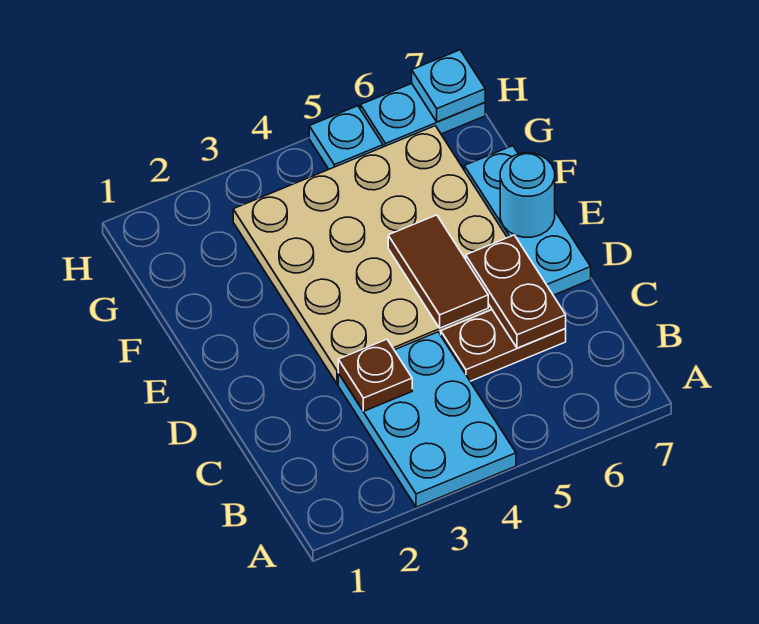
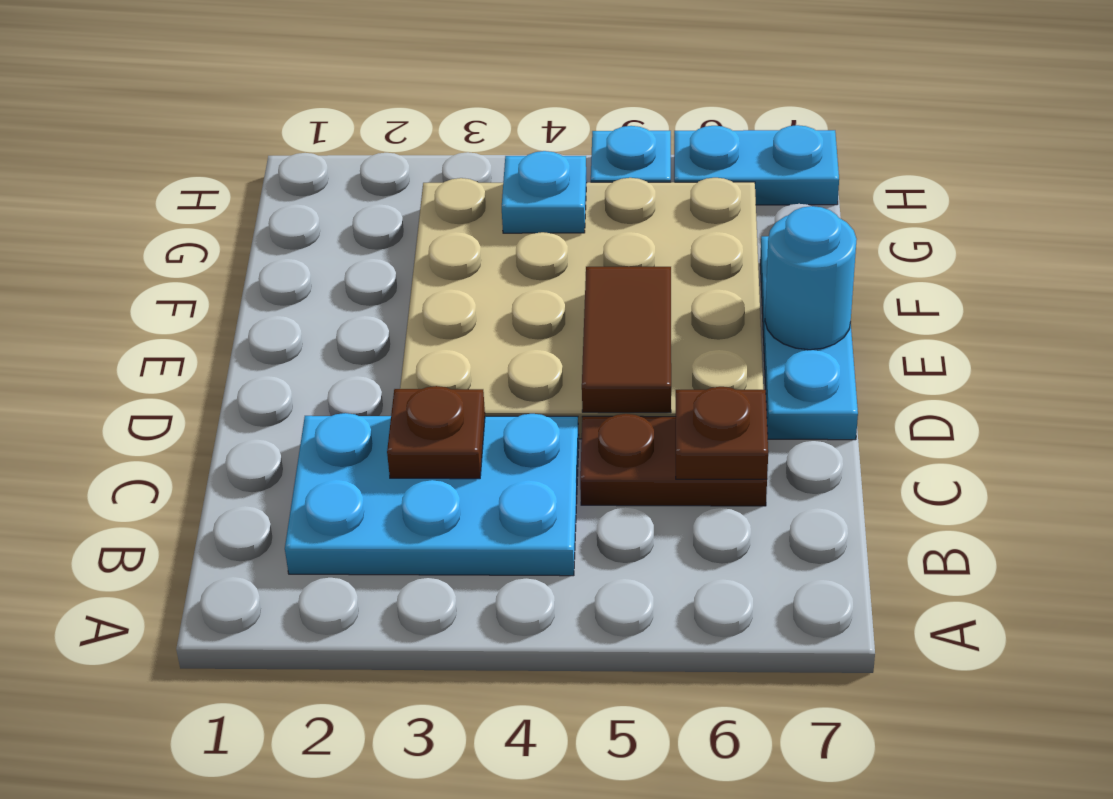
cyan plate A3:C4 level 1 -> cyan plate B2:C4 level 1
brown plate C6:D6 level 2 -> brown plate C6 level 2
cyan plate H7 level 2 -> cyan plate G4 level 2

